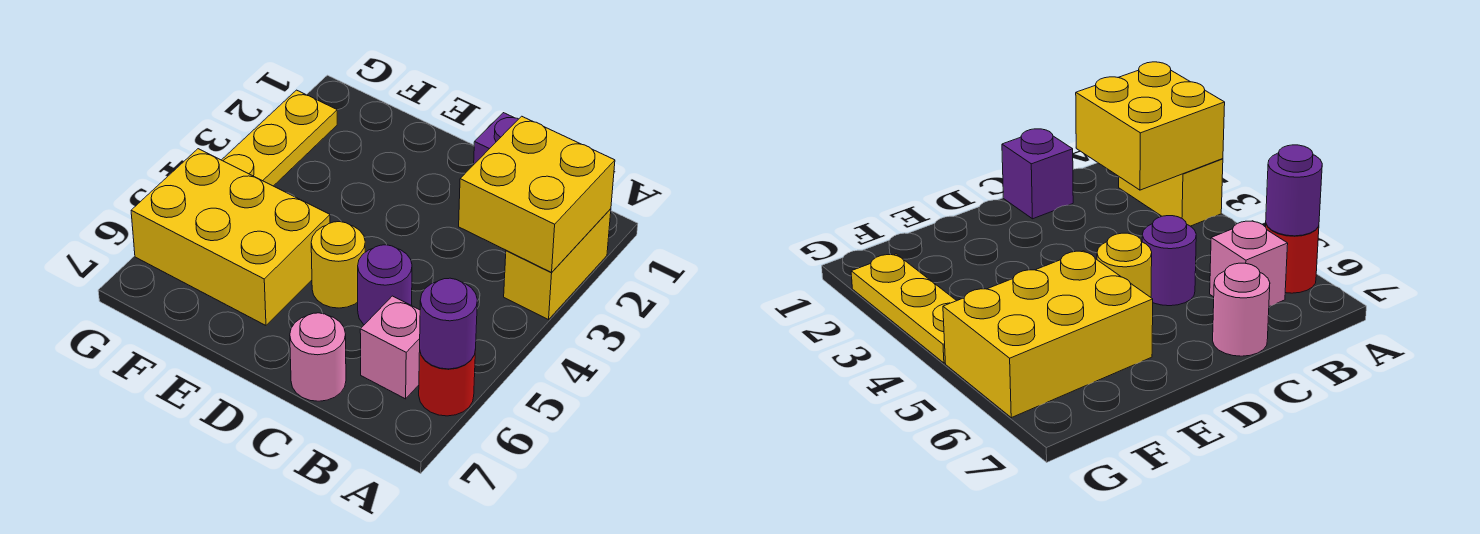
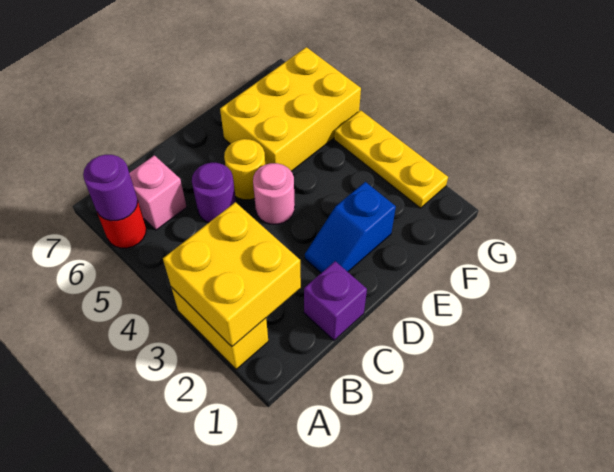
pink round brick C7 level 1 -> pink round brick D4 level 1
none -> blue slope D2:E2 level 1 top E

